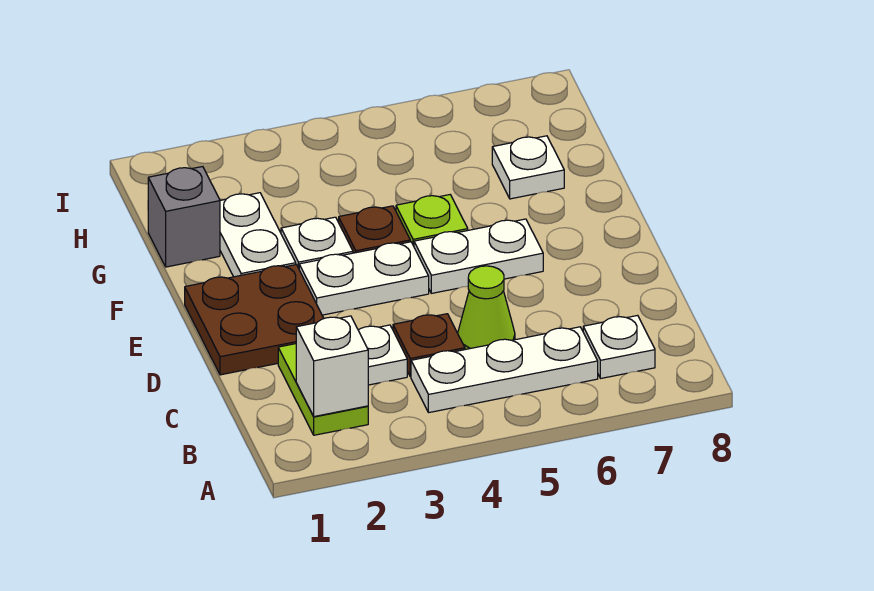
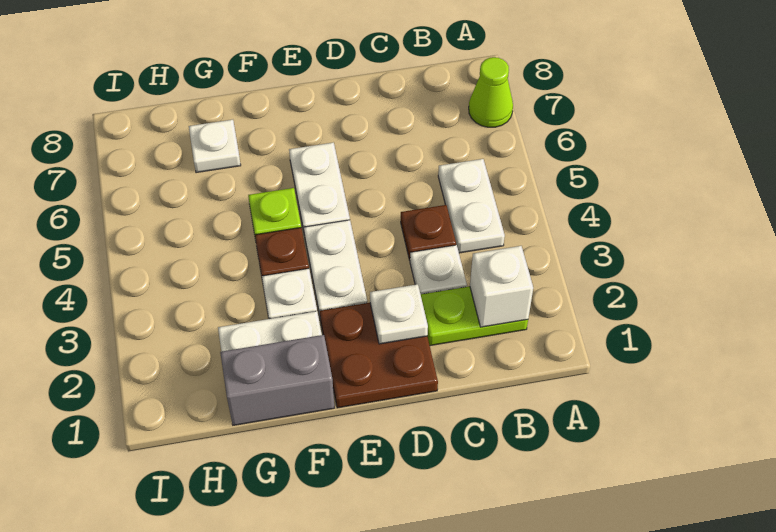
white plate B4:B6 level 1 -> white plate B4:B5 level 1
white plate B7 level 1 -> white plate D2 level 2
lime cone C5 level 1 -> lime cone A7 level 1
grey brick G1 level 1 -> grey brick F1:G1 level 1

